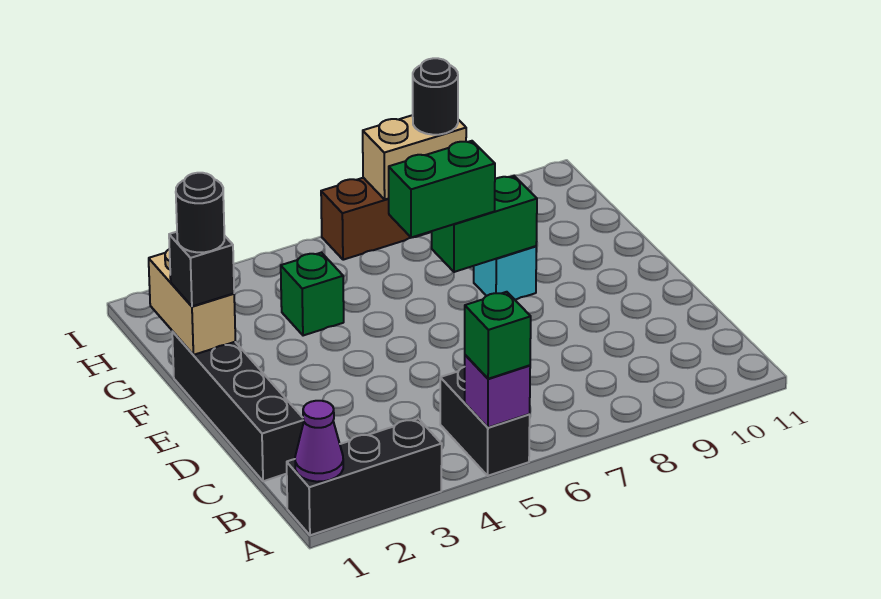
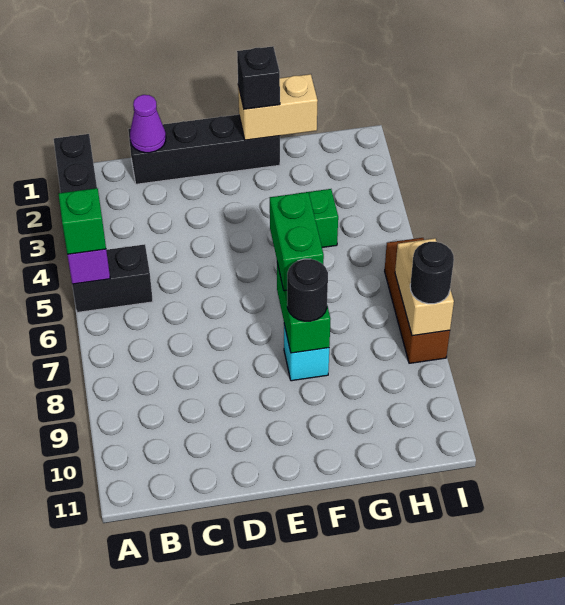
purple cone A1 level 2 -> purple cone C1 level 2
black round brick F1 level 4 -> black round brick F8 level 3

